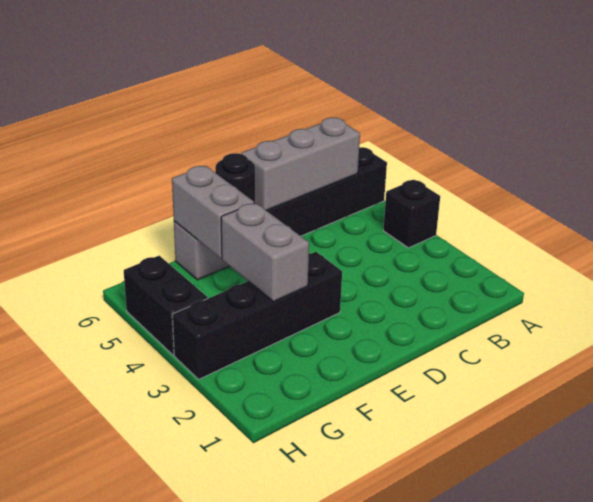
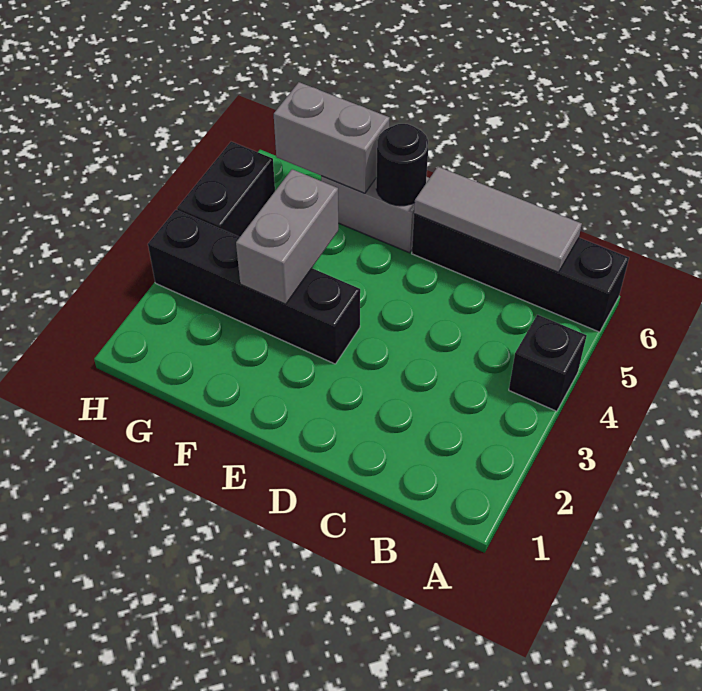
grey brick B6:D6 level 2 -> grey tile B6:D6 level 2
grey brick F5:F6 level 2 -> grey brick F6:G6 level 2

